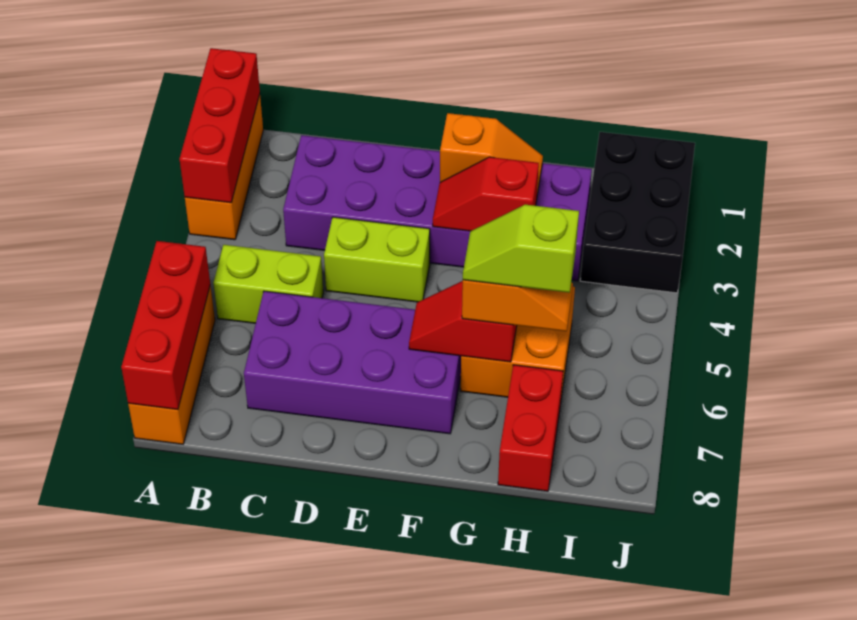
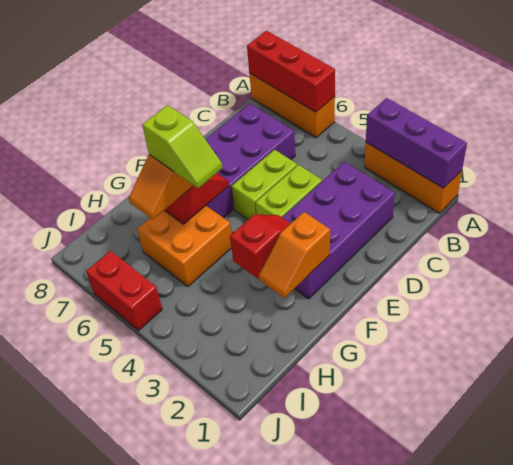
red brick A1:A3 level 2 -> purple brick A1:A3 level 2
lime brick B5:C5 level 1 -> lime brick D5:E5 level 1
purple brick C2:H3 level 1 -> purple brick C2:F3 level 1
lime slope G6:H6 level 4 top H -> lime slope G5:G6 level 4 top 6
red brick H7:H8 level 1 -> red brick J5:J6 level 1
black brick I1:J3 level 1 -> none

